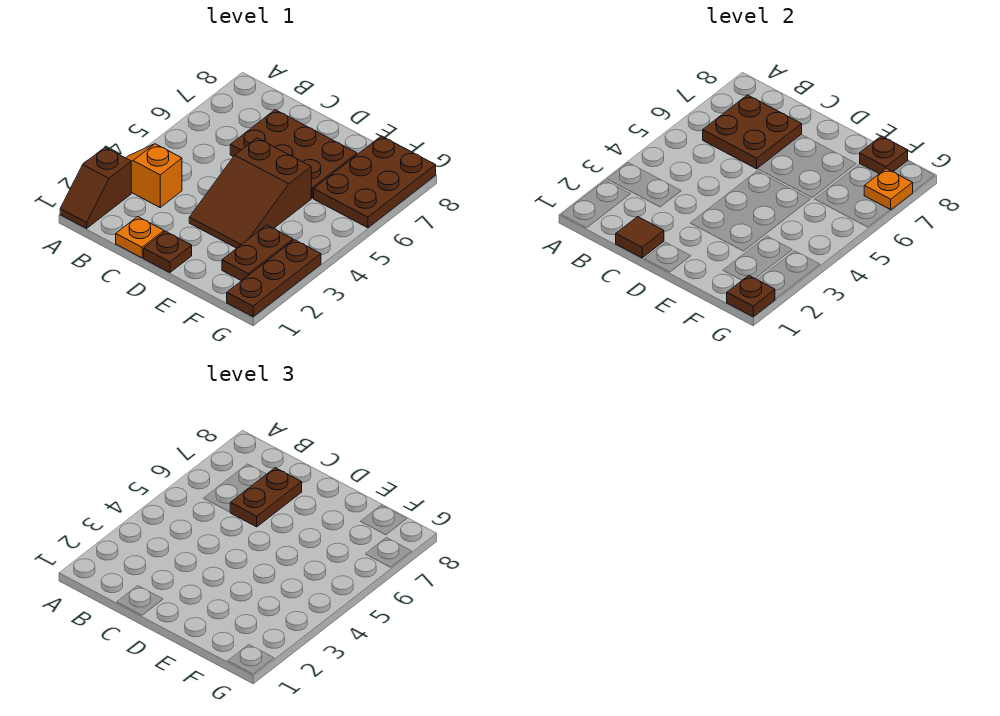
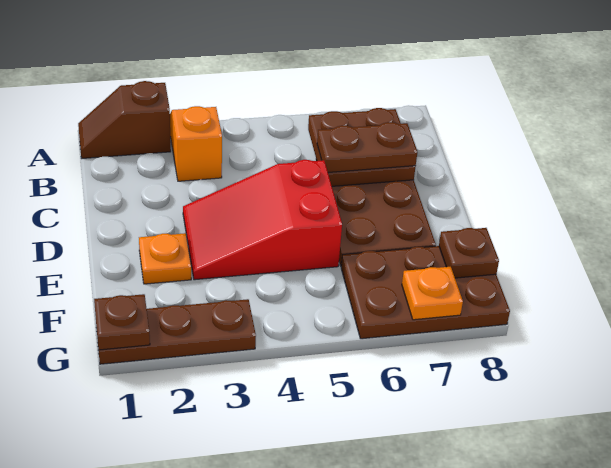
orange plate C1 level 1 -> orange plate E2 level 1
brown tile C1 level 2 -> none
brown plate D1 level 1 -> none
brown slope D3:E5 level 1 top 5 -> red slope D3:E5 level 1 top 5
brown plate F2:F3 level 1 -> none

